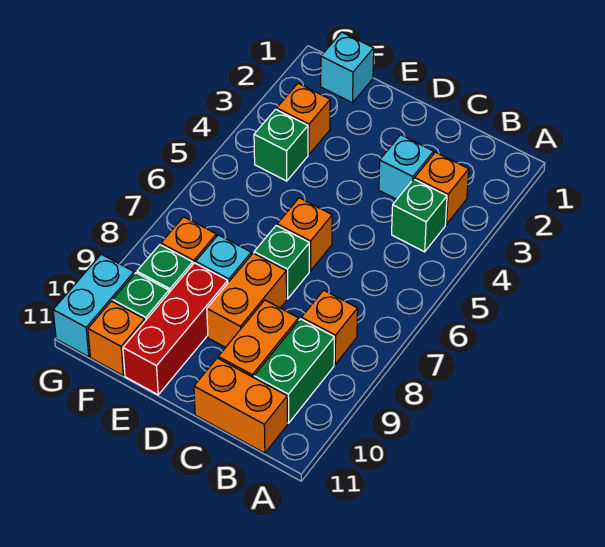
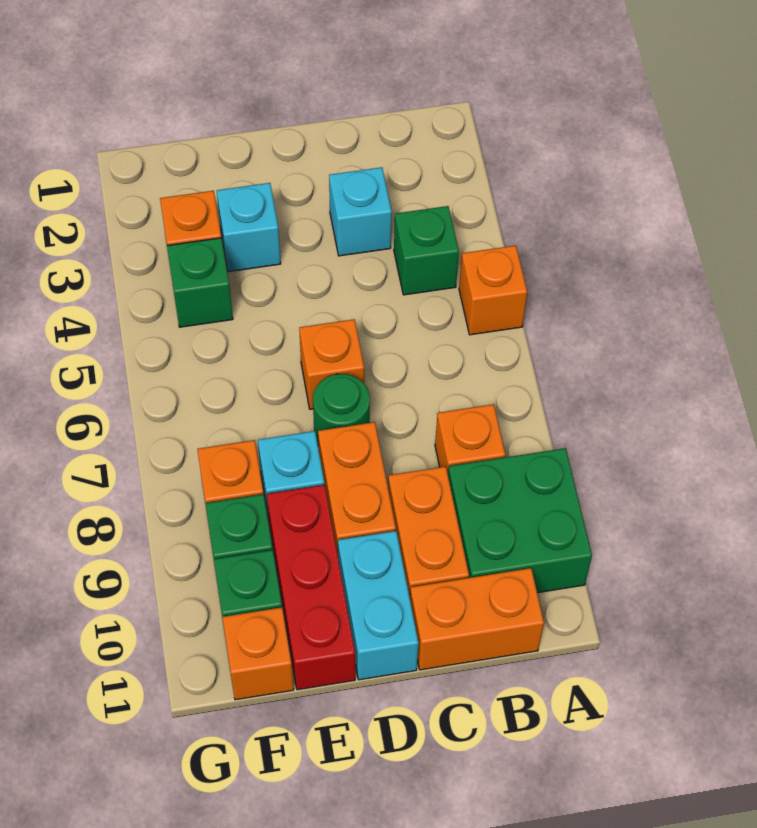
orange brick B3 level 1 -> orange brick A5 level 1
green brick B9:B10 level 1 -> green brick A9:B10 level 1
green brick D7 level 1 -> green round brick D7 level 1
cyan brick F1 level 1 -> cyan brick E3 level 1
cyan brick G10:G11 level 1 -> cyan brick D10:D11 level 1

